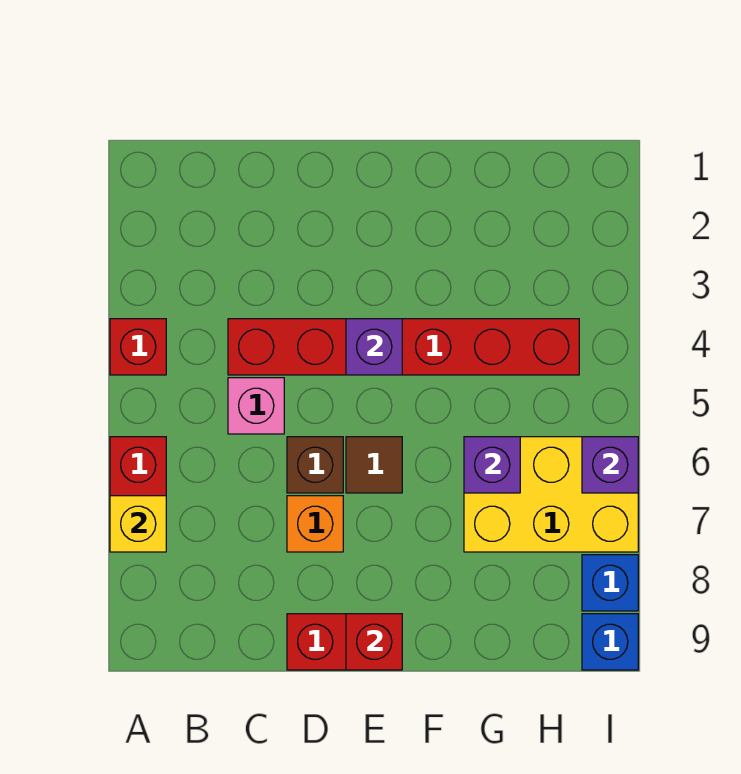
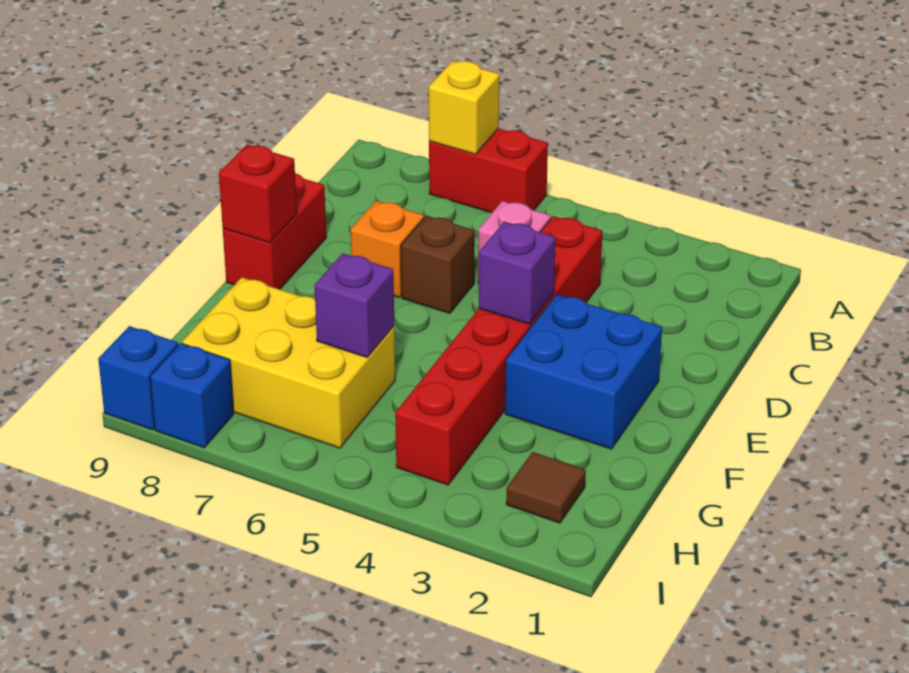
red brick A4 level 1 -> none
none -> blue brick E2:F3 level 1
brown tile E6 level 1 -> brown tile H2 level 1
yellow brick G6:I7 level 1 -> yellow brick G6:H8 level 1
purple brick I6 level 2 -> none

